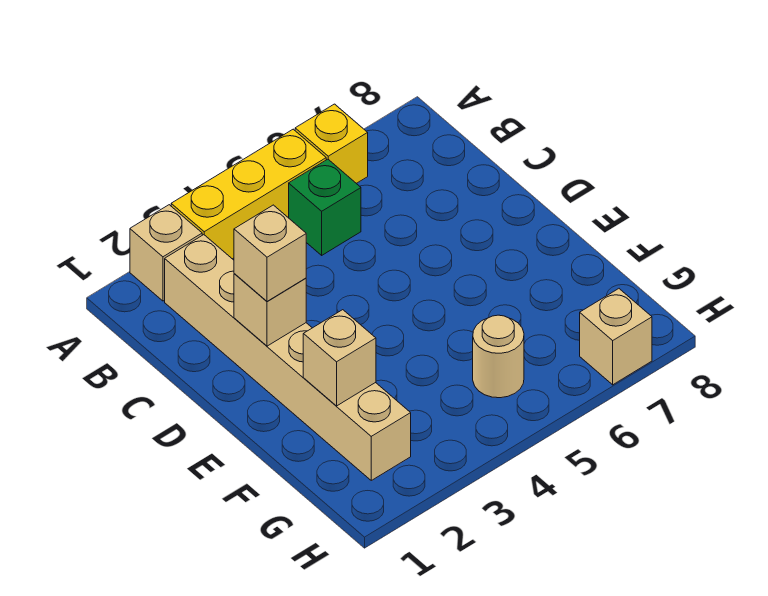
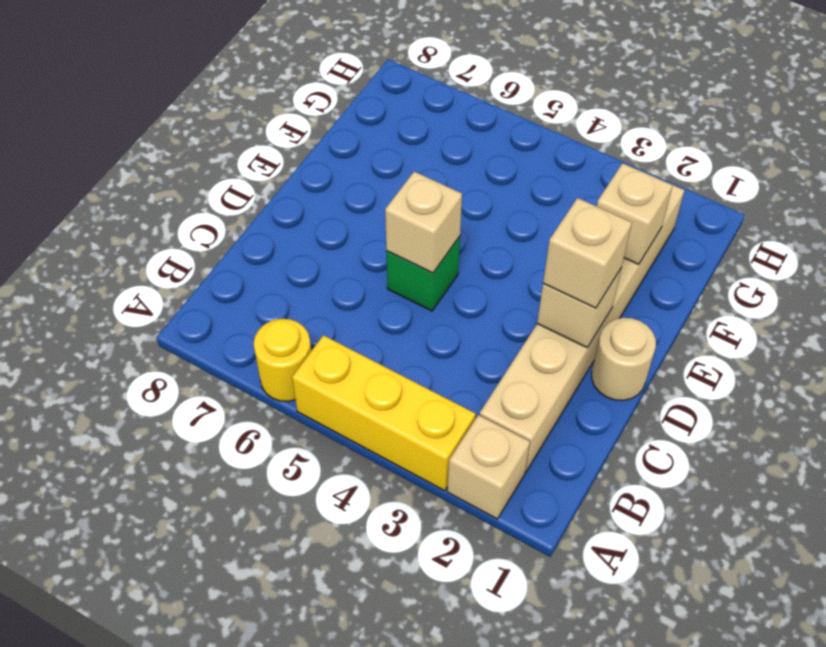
yellow brick A6 level 1 -> yellow round brick A6 level 1
green brick B5 level 1 -> green brick D5 level 1
tan round brick G5 level 1 -> tan round brick D1 level 1
tan brick H7 level 1 -> tan brick D5 level 2

